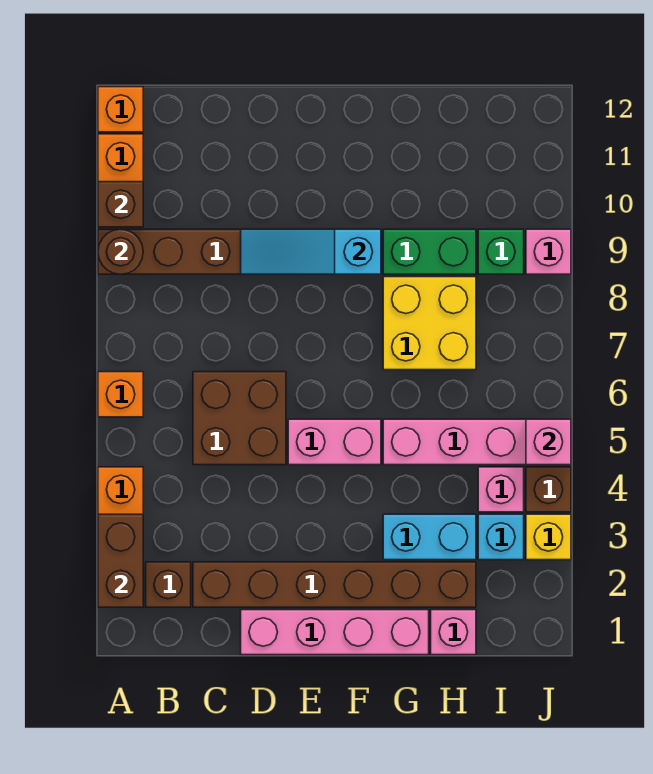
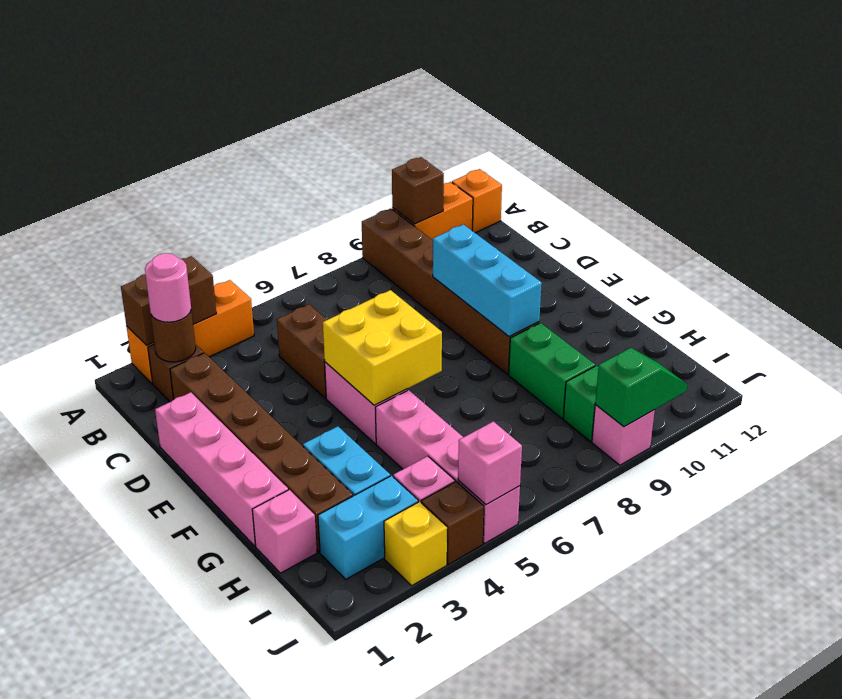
orange brick A6 level 1 -> none
brown round brick A9 level 2 -> brown round brick B2 level 2
none -> pink round brick B2 level 3
brown brick C5:D6 level 1 -> brown brick C5:D5 level 1
cyan slope D9:F9 level 2 top F -> cyan brick D9:F9 level 2
yellow brick G7:H8 level 1 -> yellow brick E5:F6 level 2
cyan brick I3 level 1 -> cyan brick I2:I3 level 1
none -> green slope J9:J10 level 2 top 9

